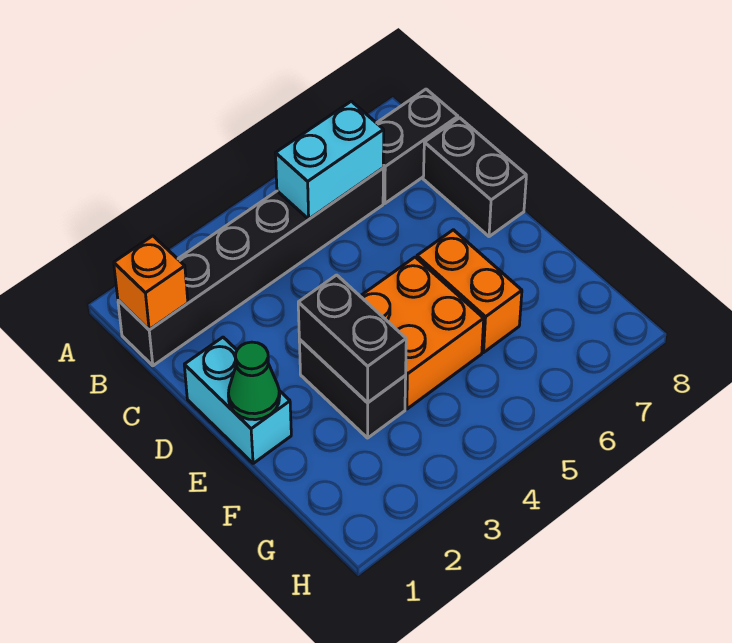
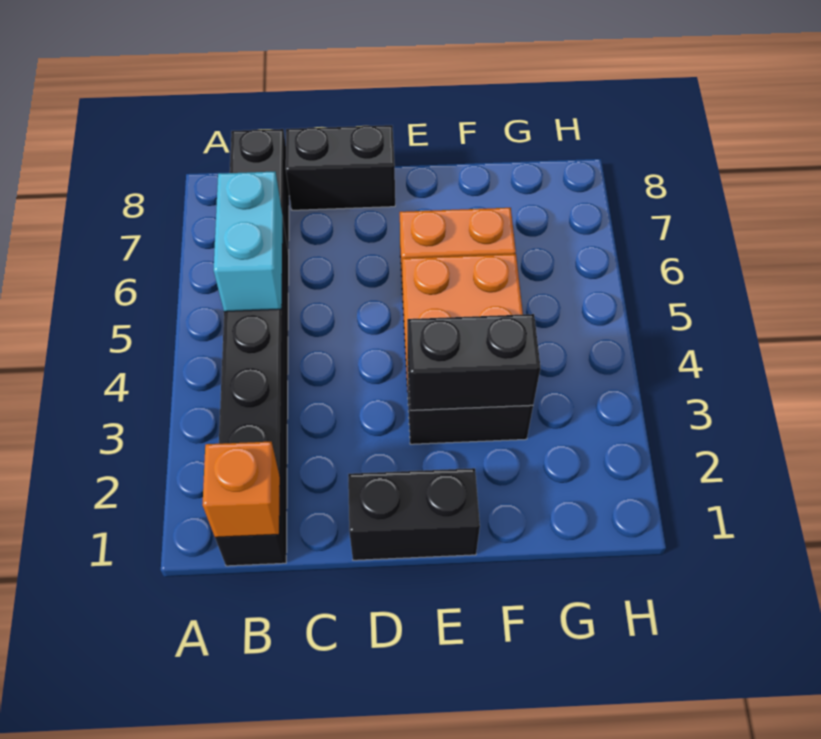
cyan brick D1:E1 level 1 -> black brick D1:E1 level 1
green cone E1 level 2 -> none

